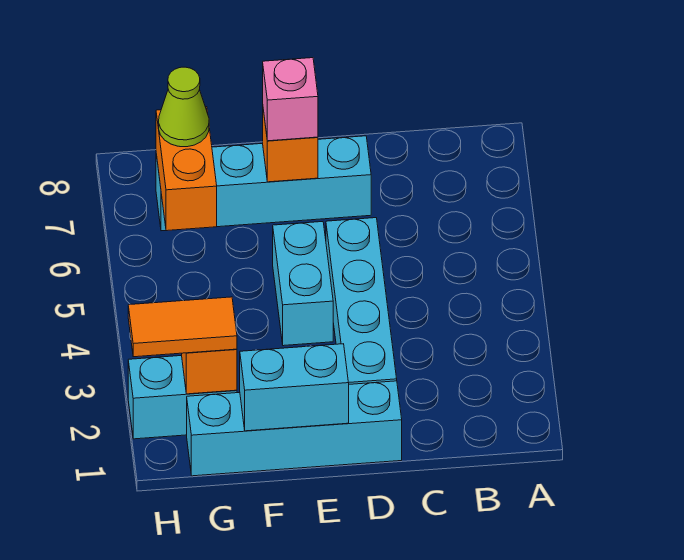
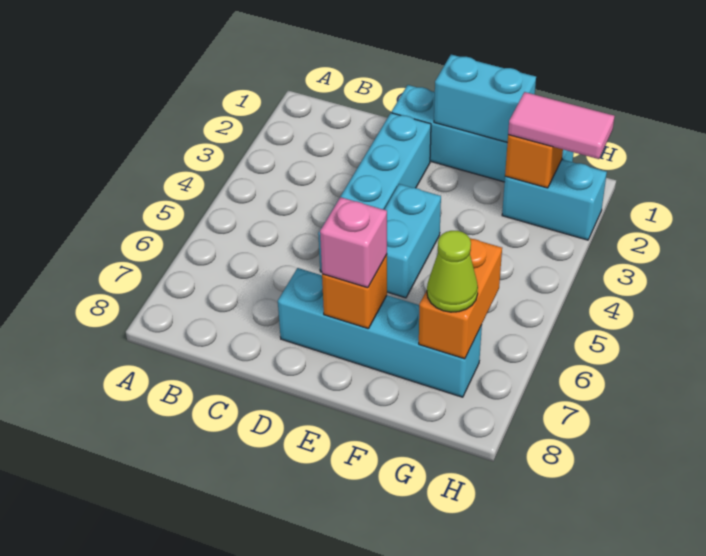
orange tile G2:H2 level 3 -> pink tile G2:H2 level 3

